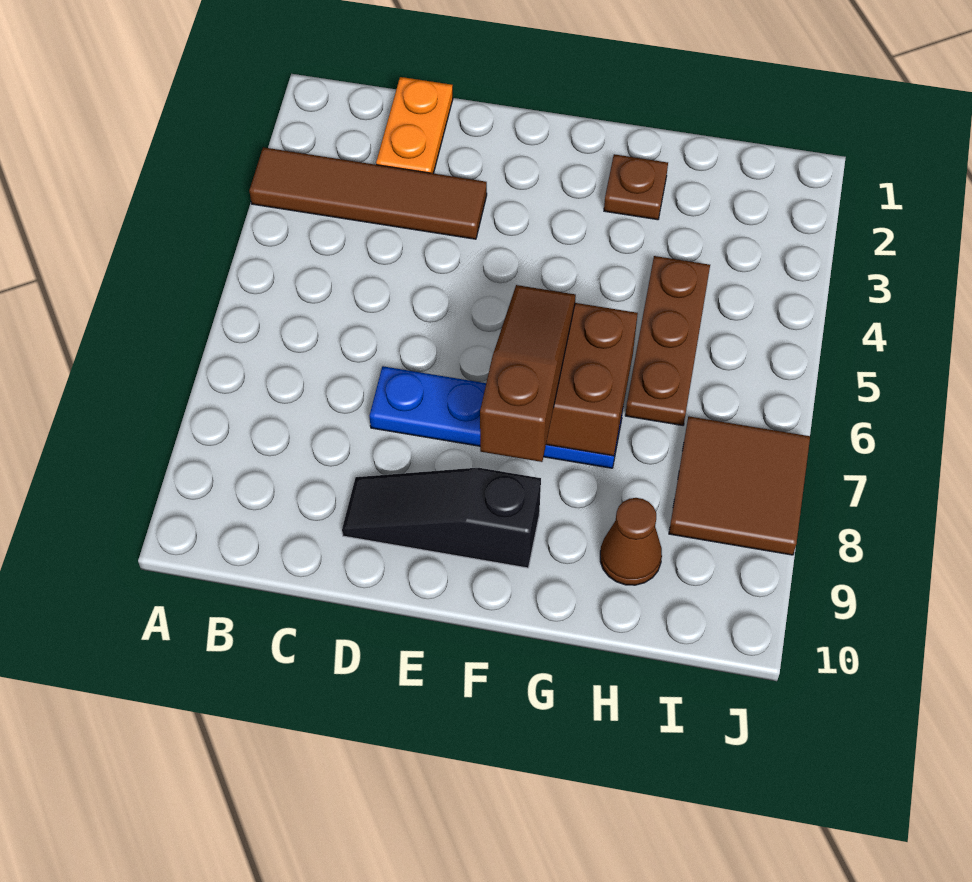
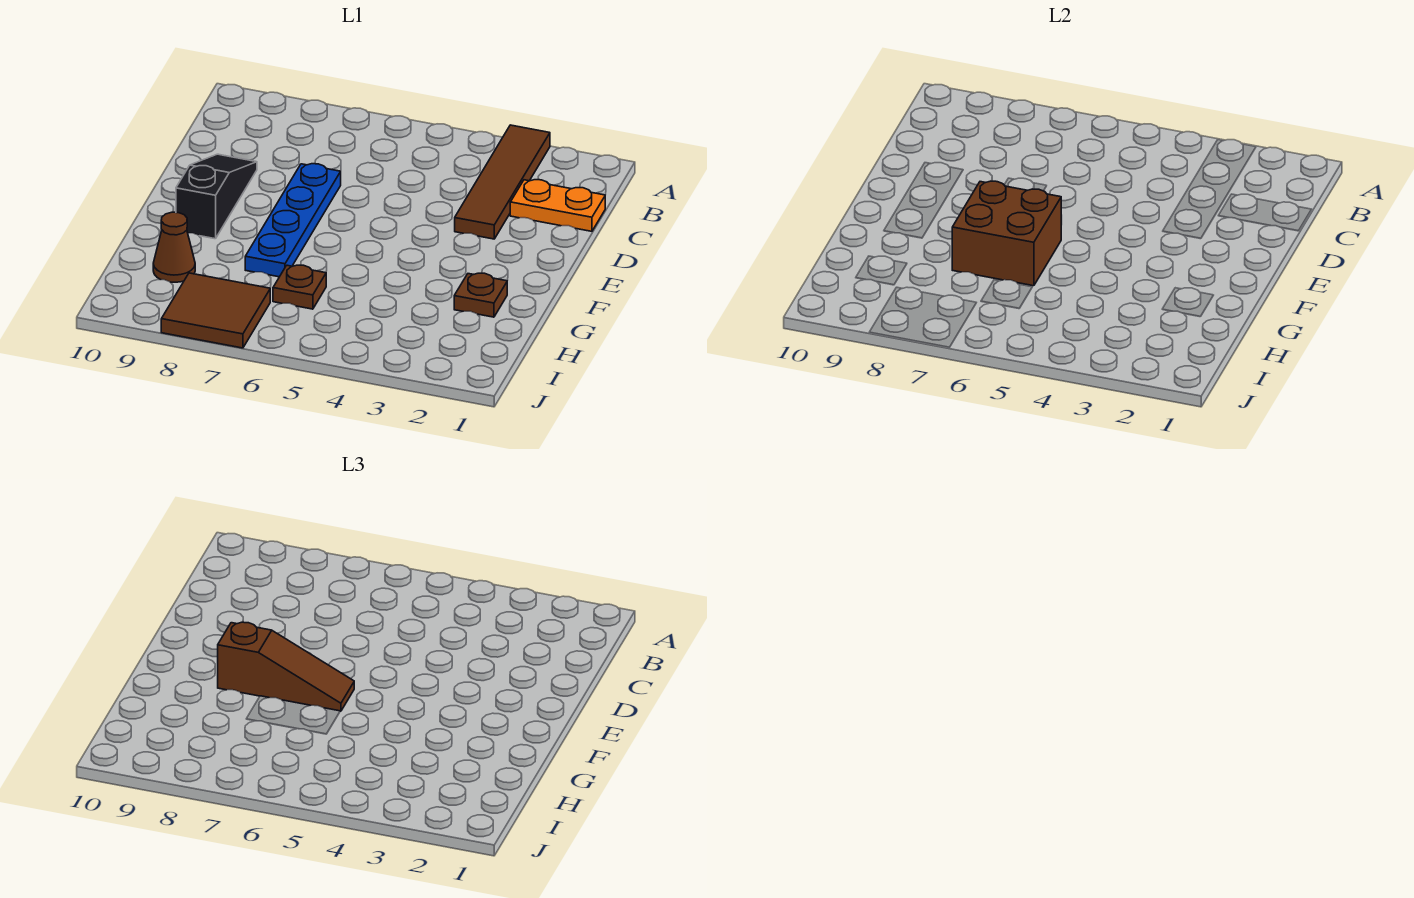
brown plate H4:H6 level 1 -> brown plate H6 level 1

